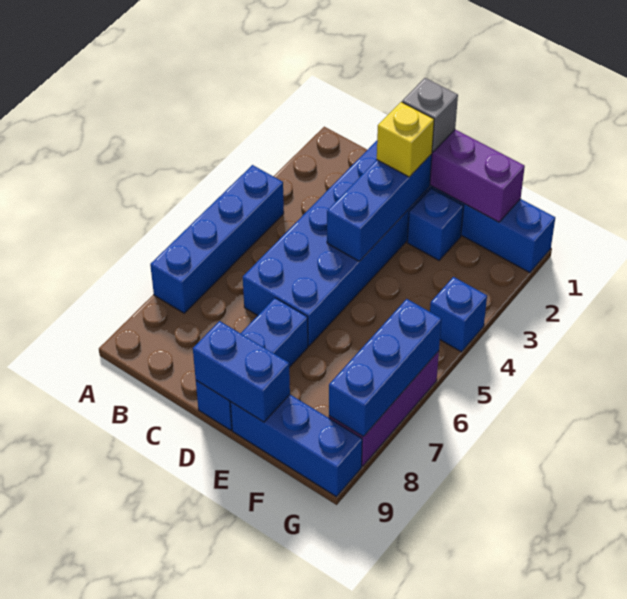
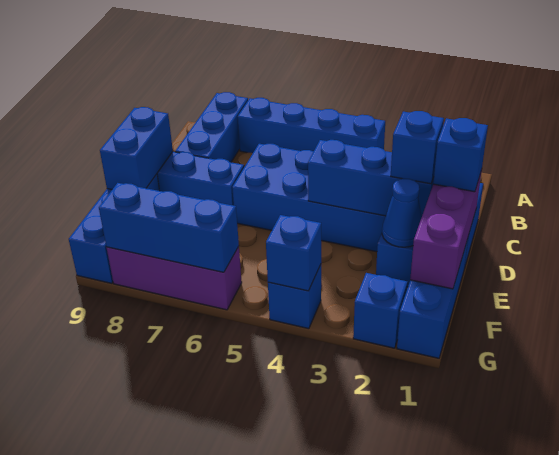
none -> blue brick A8:C8 level 1
grey brick D1 level 3 -> blue brick D1 level 3
yellow brick D2 level 3 -> blue brick D2 level 3
none -> blue cone E2 level 2
none -> blue brick G2 level 1
none -> blue brick G4 level 2

